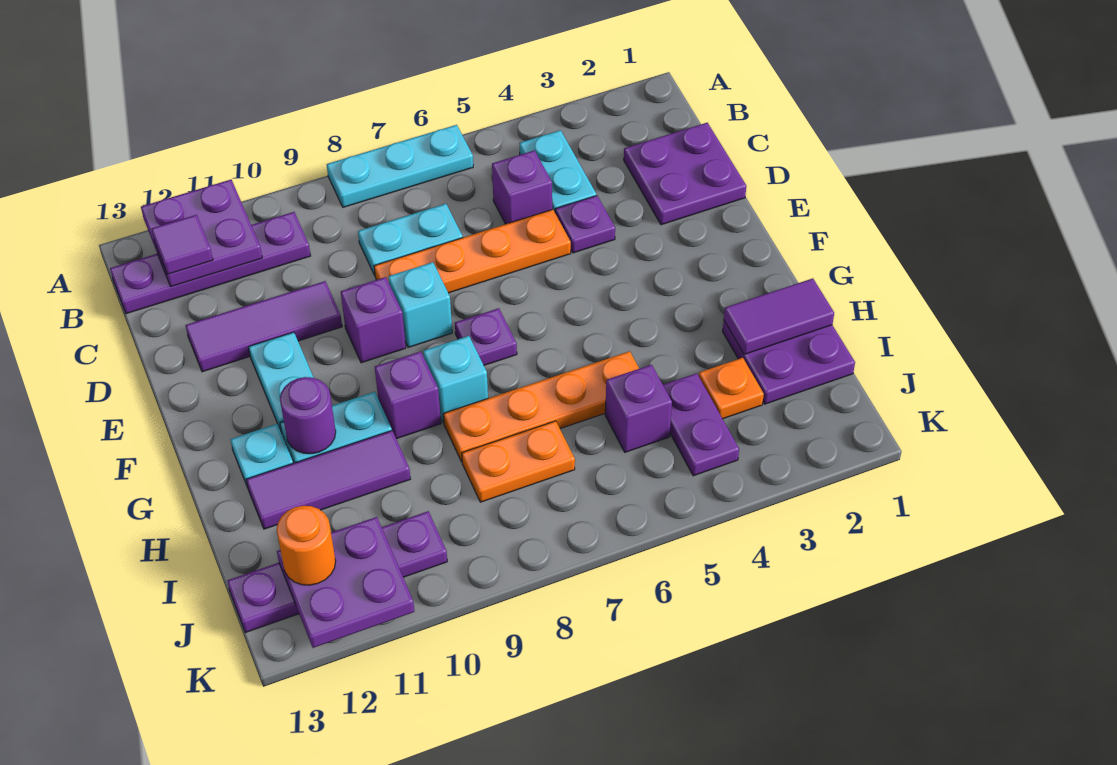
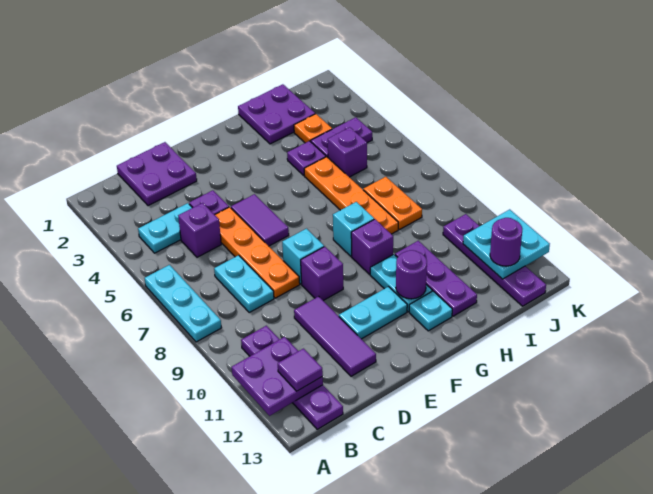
purple plate F7 level 1 -> purple plate H4 level 1
purple tile H1:H2 level 2 -> purple tile E5:E6 level 1
purple tile H10:H12 level 1 -> purple plate H10:H12 level 1
purple plate J11:K12 level 2 -> cyan plate J11:K12 level 2
orange round brick J12 level 3 -> purple round brick J12 level 3

